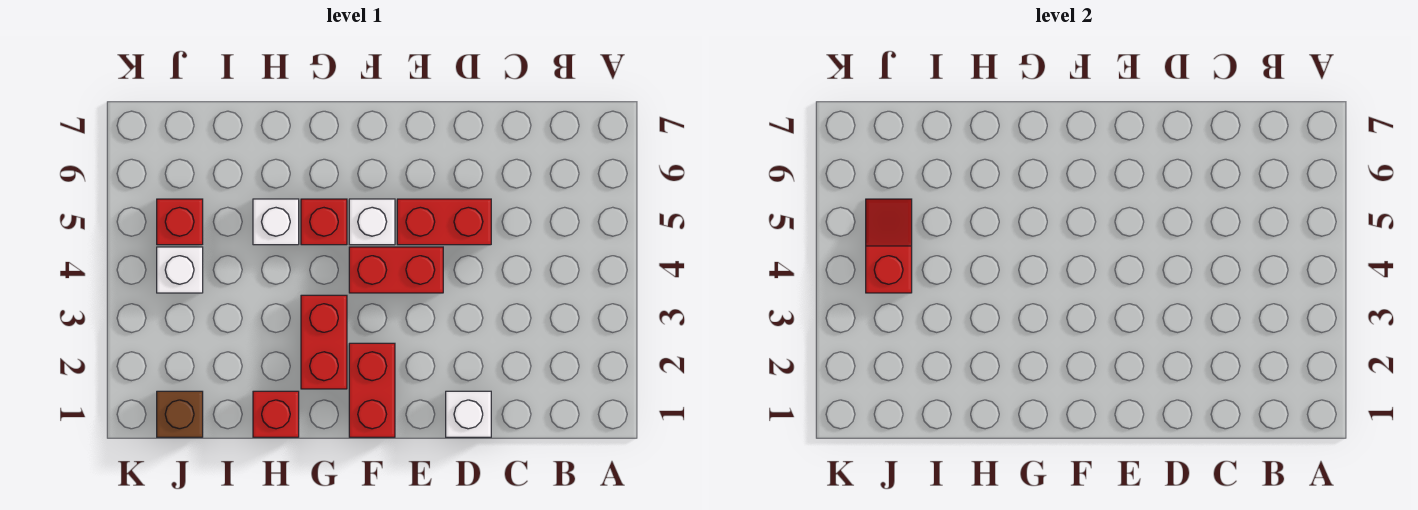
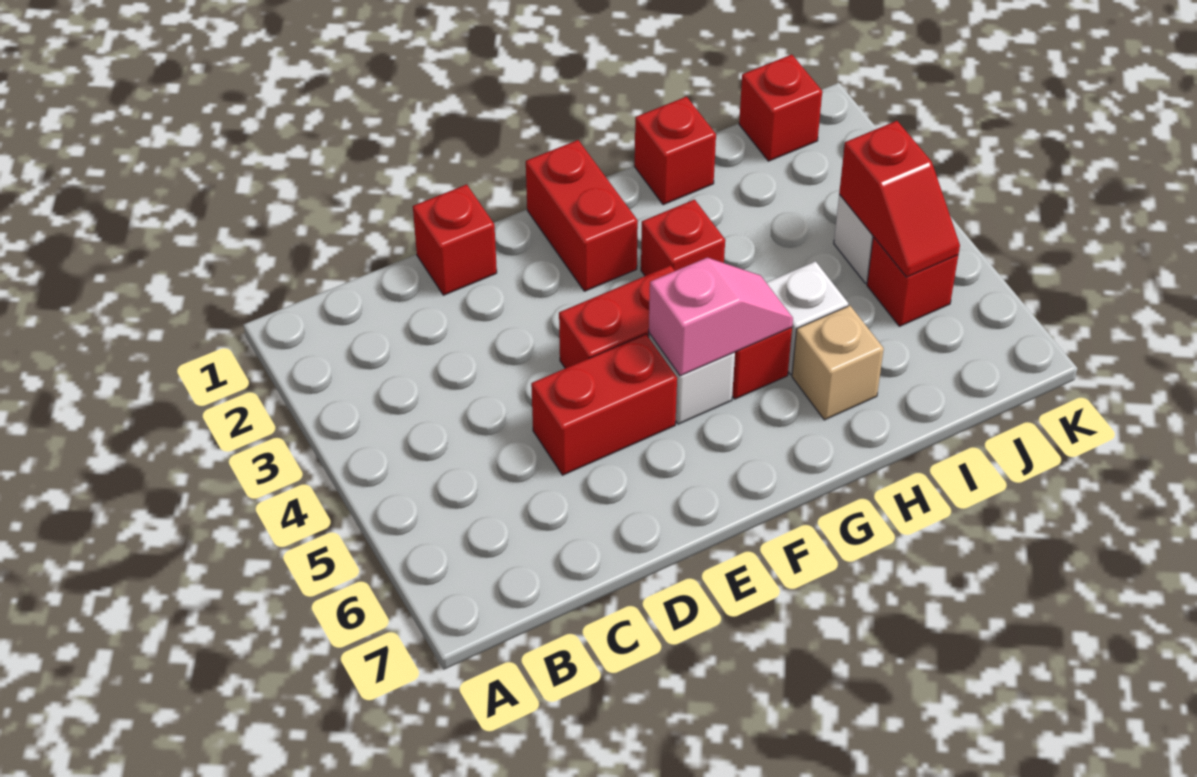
white brick D1 level 1 -> red brick D1 level 1
none -> pink slope F5:G5 level 2 top F
red brick G2:G3 level 1 -> red brick G3 level 1
none -> tan brick H6 level 1
brown brick J1 level 1 -> red brick J1 level 1

